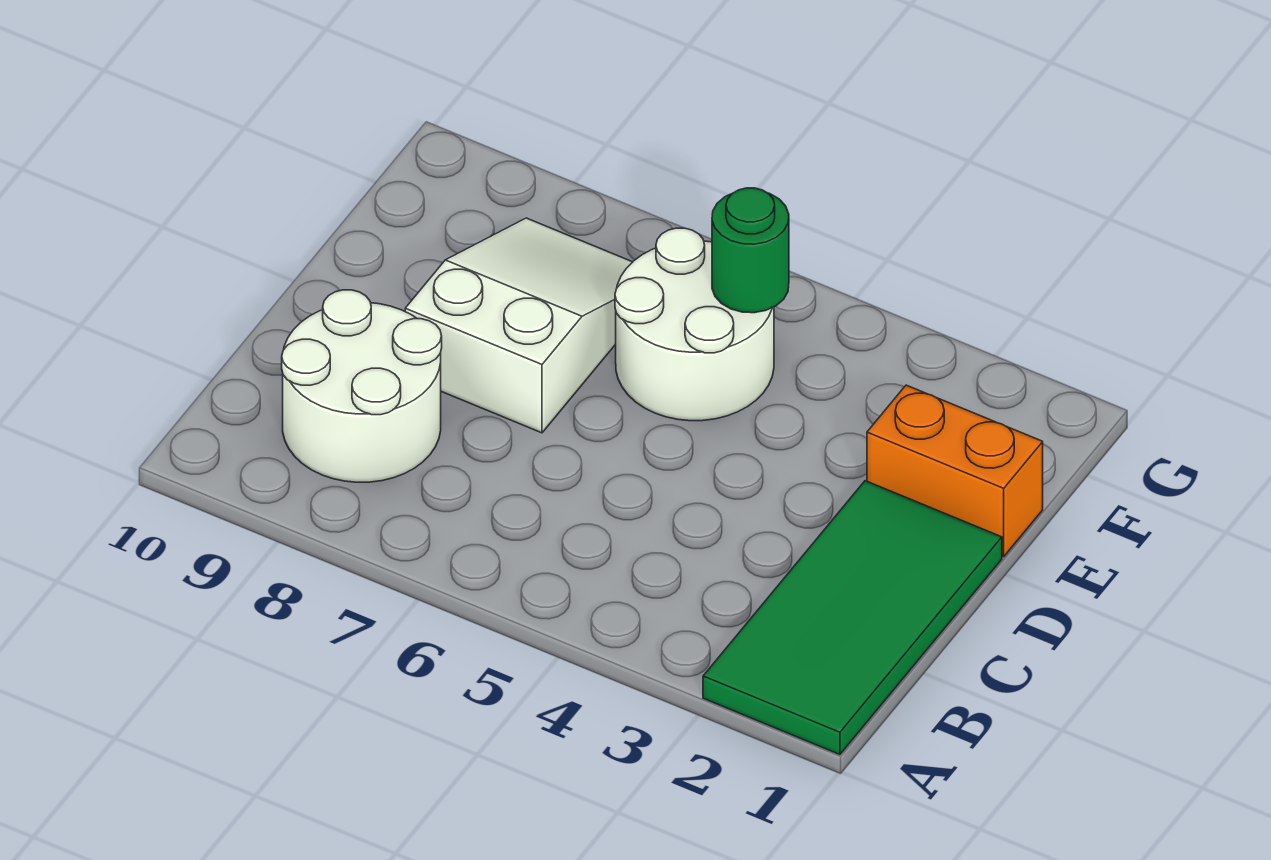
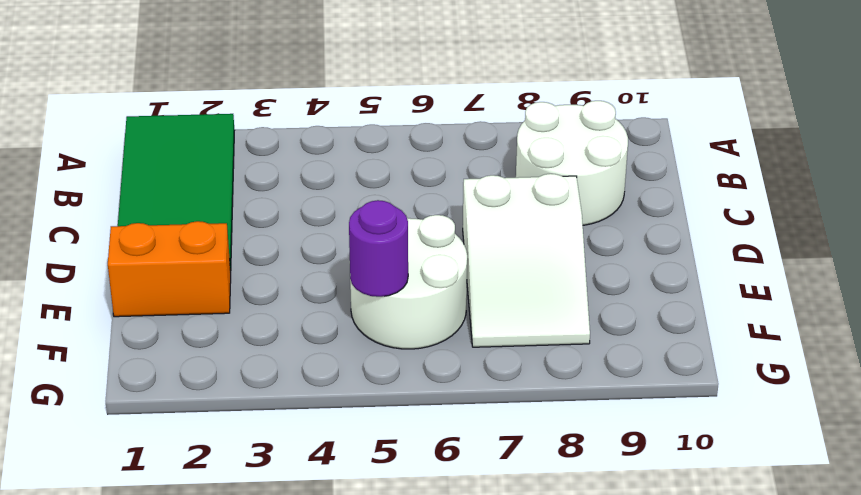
green round brick F5 level 2 -> purple round brick F5 level 2

